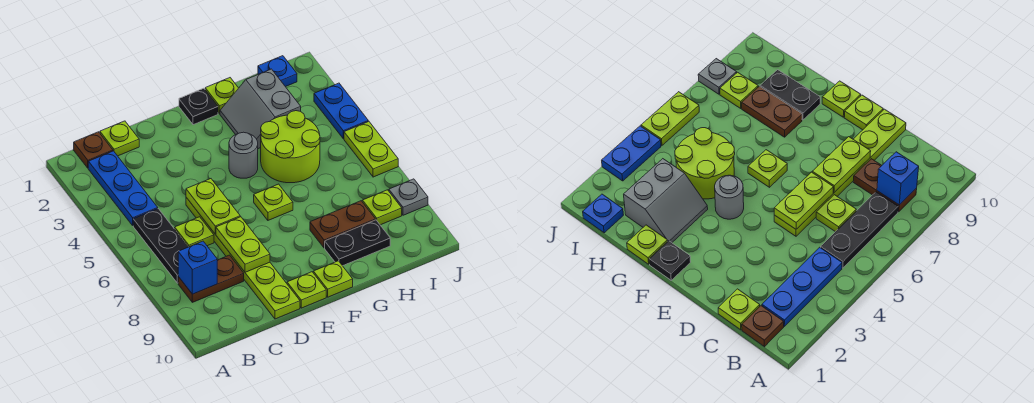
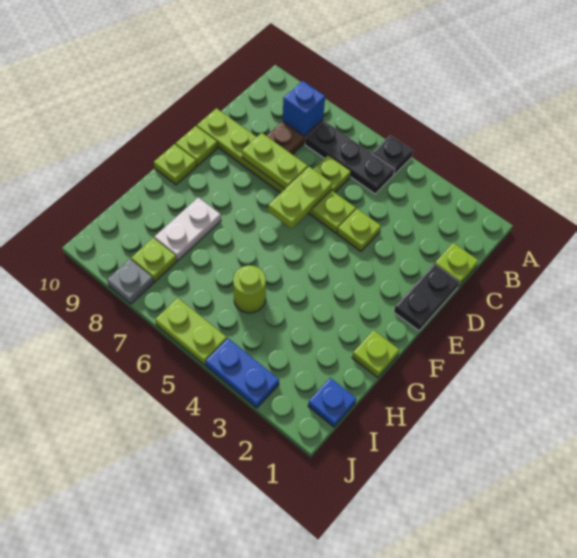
brown plate B1 level 1 -> none
blue plate B2:B4 level 1 -> none
lime plate D5:D6 level 2 -> lime plate D6:E6 level 2
black plate F1 level 1 -> black plate A5 level 1
grey round brick F4 level 1 -> none
lime plate F6 level 1 -> lime plate D4 level 1
grey slope G2:H3 level 1 top H -> none
lime round brick G4:H5 level 1 -> lime round brick H5 level 1
brown plate G8:H8 level 1 -> white plate G8:H8 level 1
black plate G9:H9 level 1 -> black plate D1:E1 level 1

